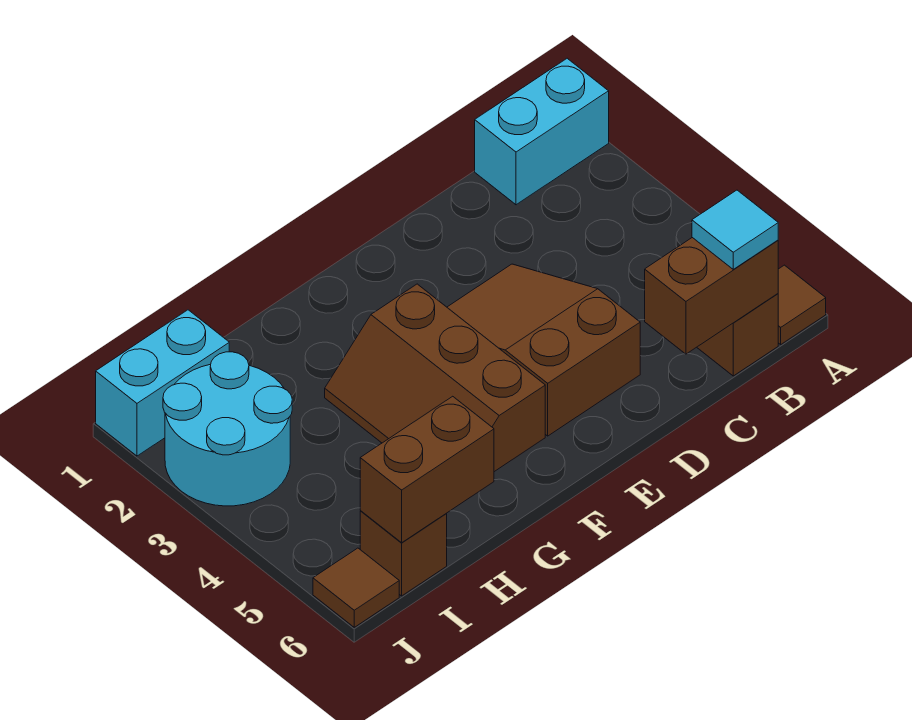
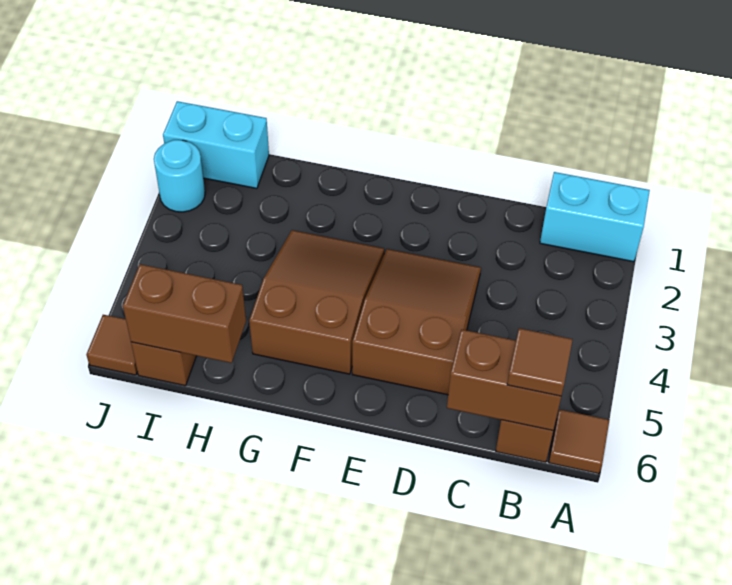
cyan tile B6 level 3 -> brown tile B6 level 3
brown slope F3:G5 level 1 top F -> brown slope F3:G5 level 1 top 5
cyan round brick I2:J3 level 1 -> cyan round brick J2 level 1

